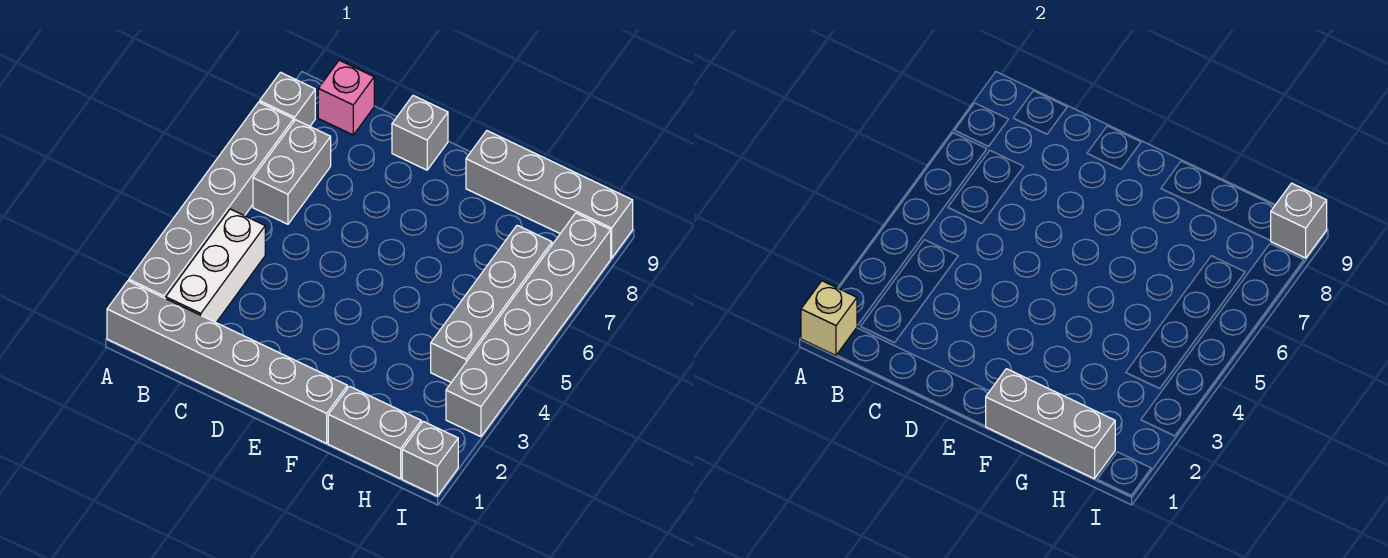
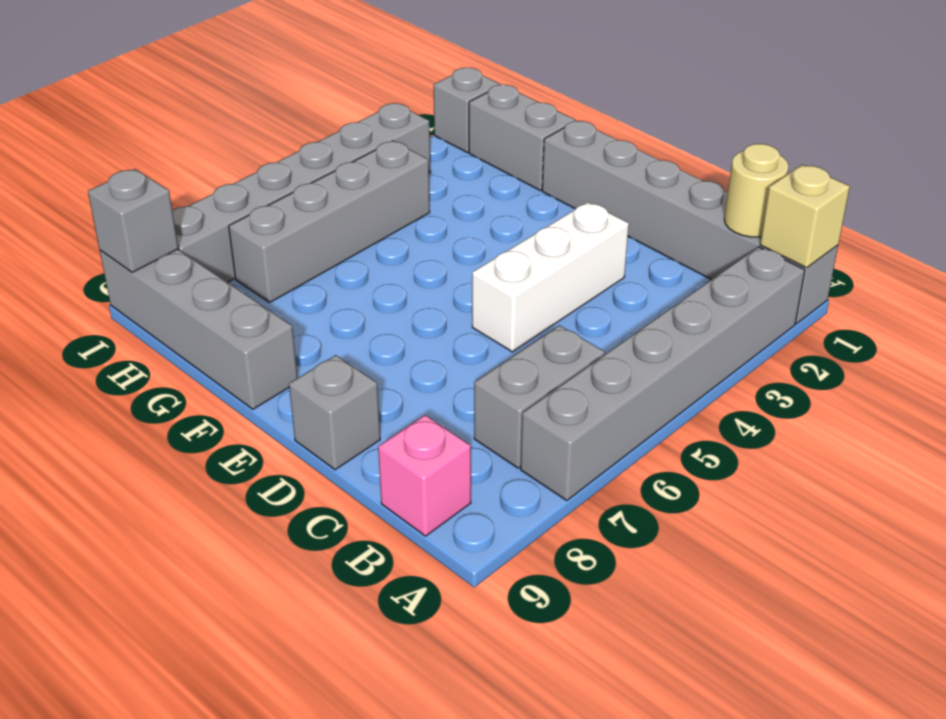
grey brick A8 level 1 -> none
none -> tan round brick B1 level 2
white brick B2:B4 level 1 -> white brick D3:D5 level 1
grey brick F1:H1 level 2 -> none

